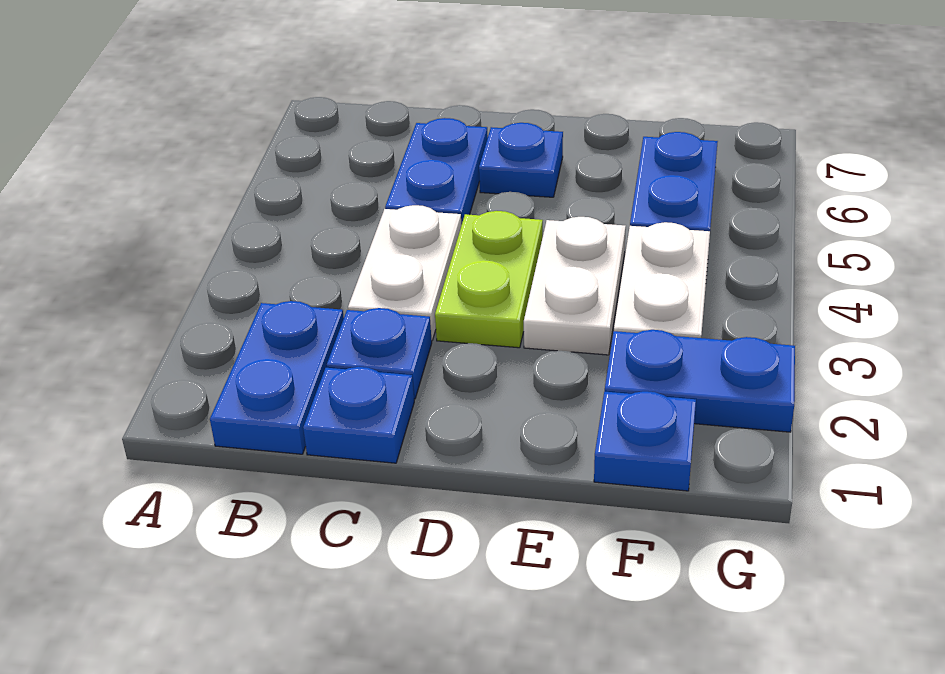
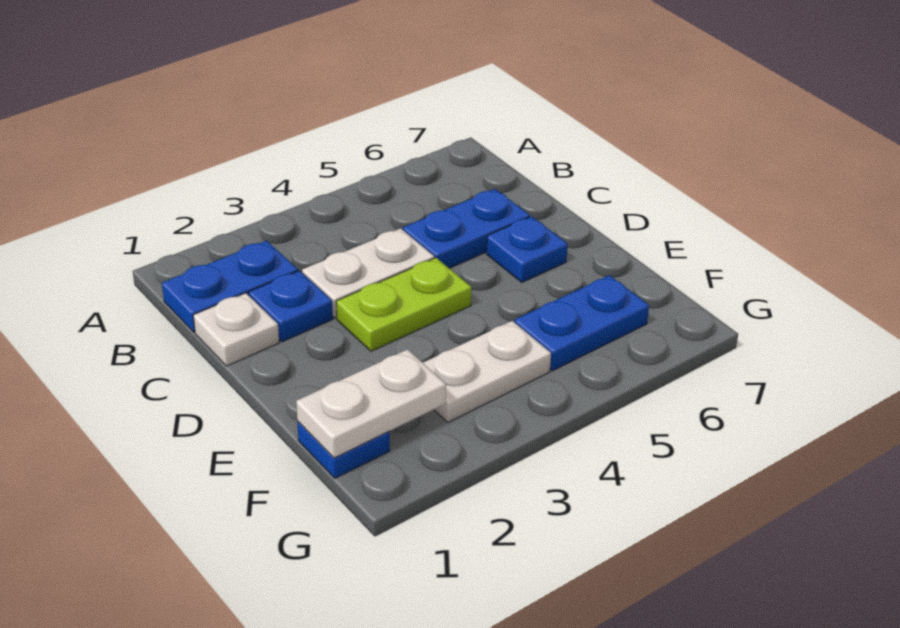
blue plate C1 level 1 -> white plate C1 level 1
white plate E3:E4 level 1 -> white plate F1:F2 level 2
blue plate F2:G2 level 1 -> none

